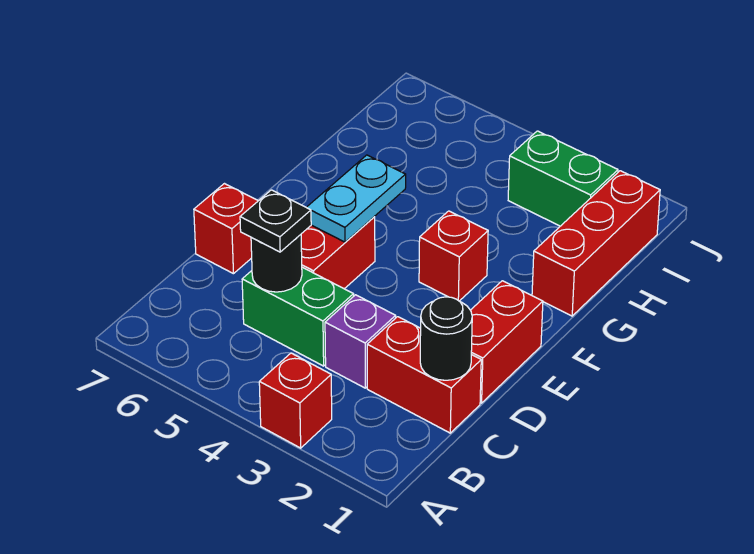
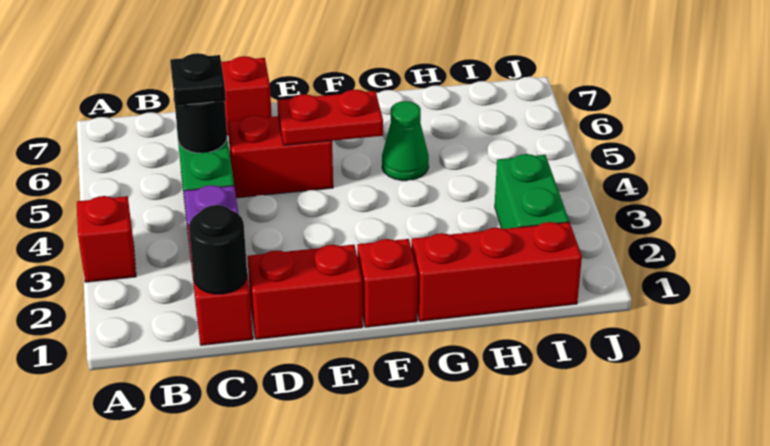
cyan plate E5:F5 level 2 -> red plate E5:F5 level 2
red brick F3 level 1 -> red brick F1 level 1
none -> green cone G5 level 1

